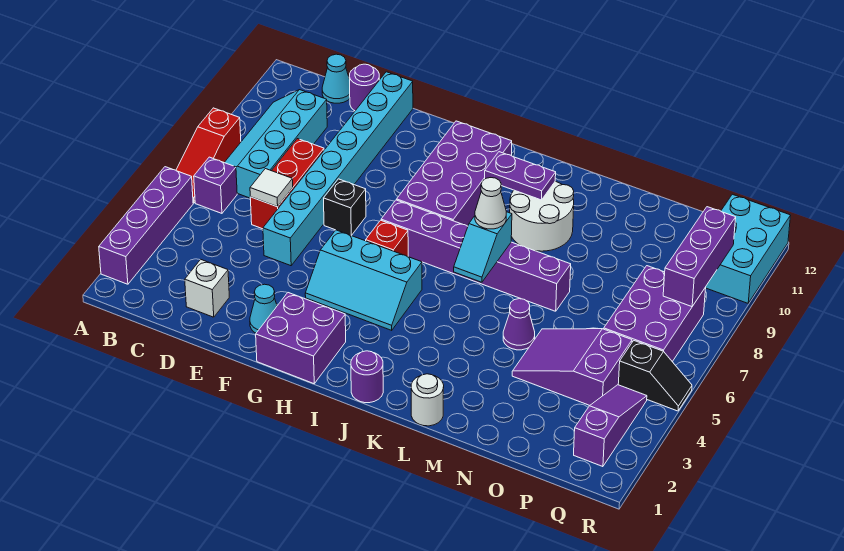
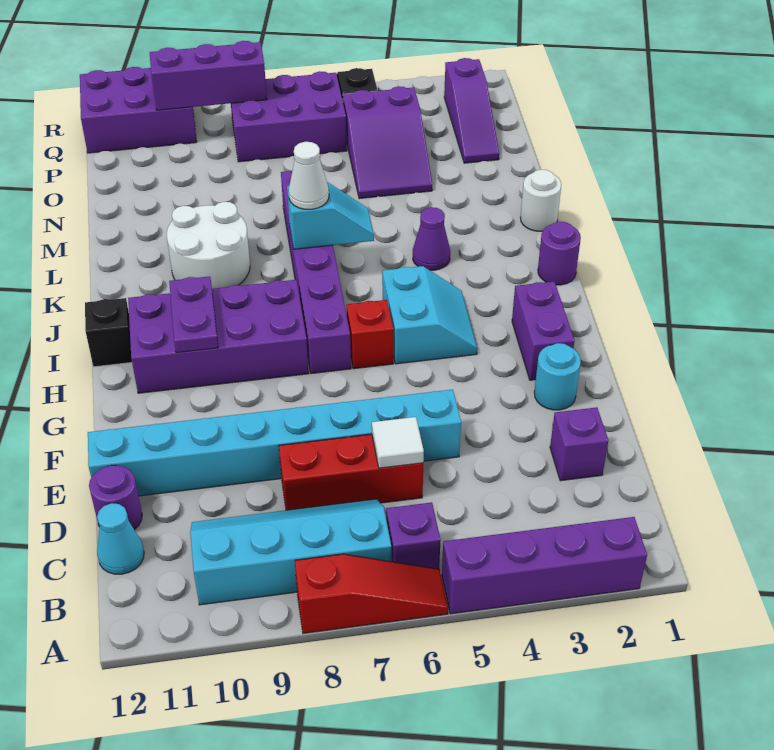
cyan slope B7:C10 level 1 top C -> cyan slope B7:C10 level 1 top B
white brick D2 level 1 -> purple brick D2 level 1
cyan cone F2 level 1 -> cyan round brick F2 level 1
black brick F7 level 1 -> black brick I12 level 1
purple brick G1:H2 level 1 -> purple brick G2:H2 level 1
cyan slope G4:I5 level 1 top 5 -> cyan slope H4:I5 level 1 top 5
purple plate J10:K10 level 2 -> purple plate H10:I10 level 2
purple cone M5 level 1 -> purple cone K4 level 1
purple slope Q2:Q4 level 1 top 2 -> purple slope O2:Q2 level 1 top Q
cyan brick Q10:R12 level 1 -> purple brick Q10:R12 level 1

